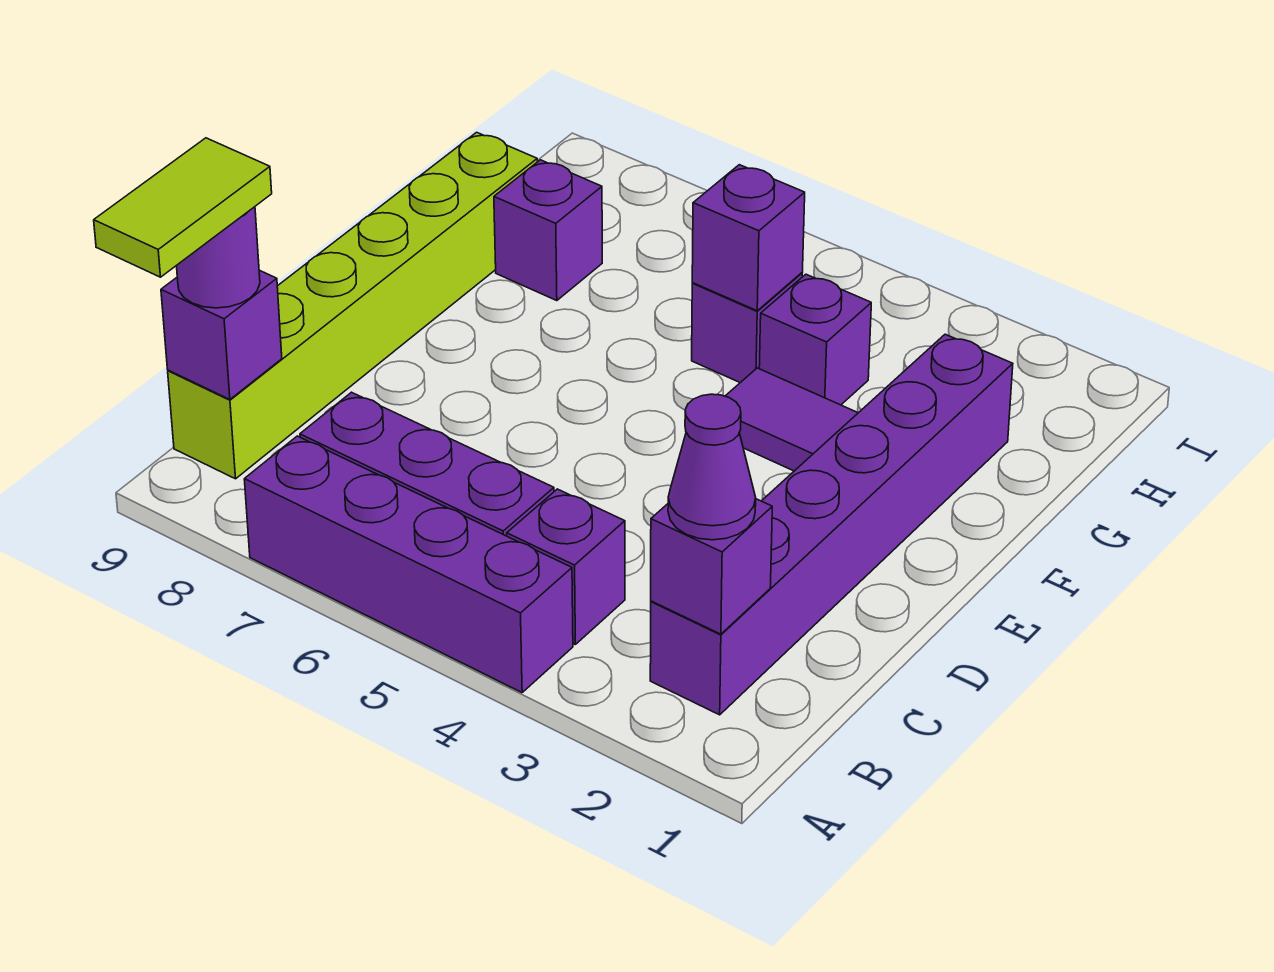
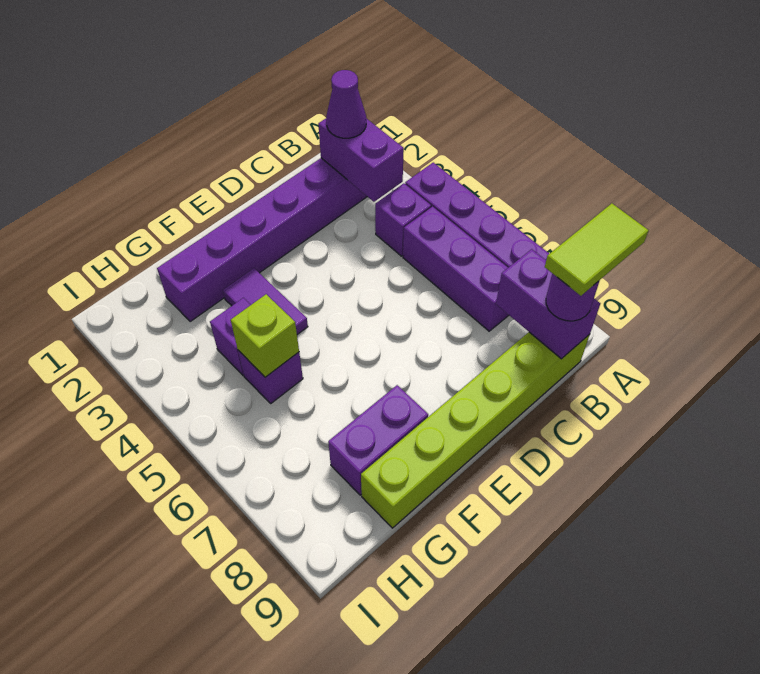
purple brick B2 level 2 -> purple brick B2:B3 level 2
purple brick B9 level 2 -> purple brick B8:B9 level 2
purple brick G5 level 2 -> lime brick G5 level 2
purple brick G8 level 1 -> purple brick F8:G8 level 1

